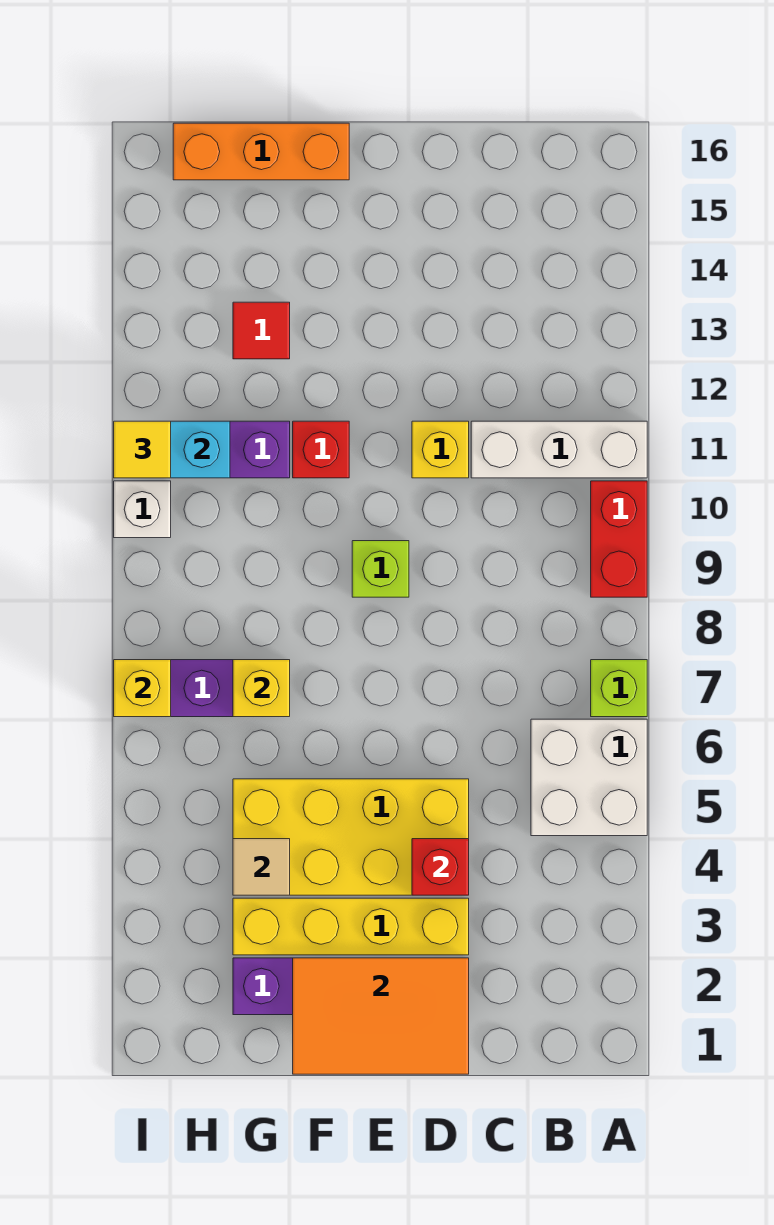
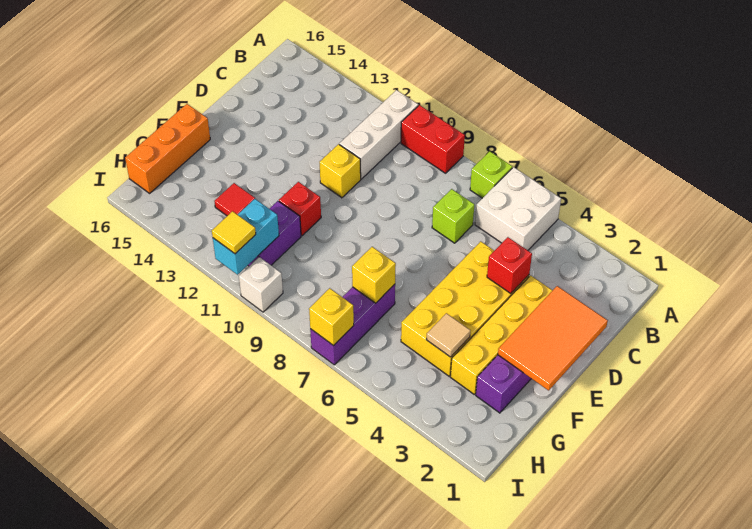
lime brick E9 level 1 -> lime brick C7 level 1

